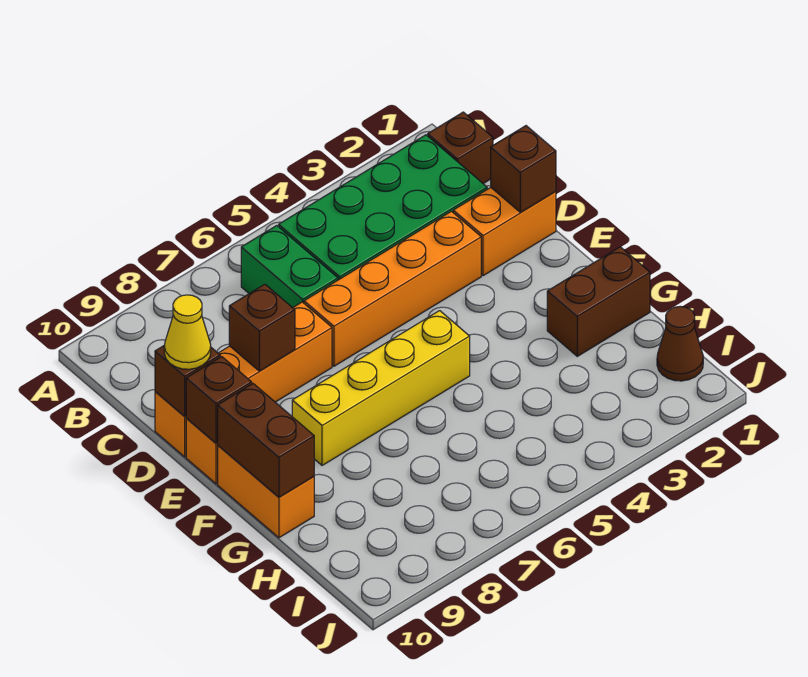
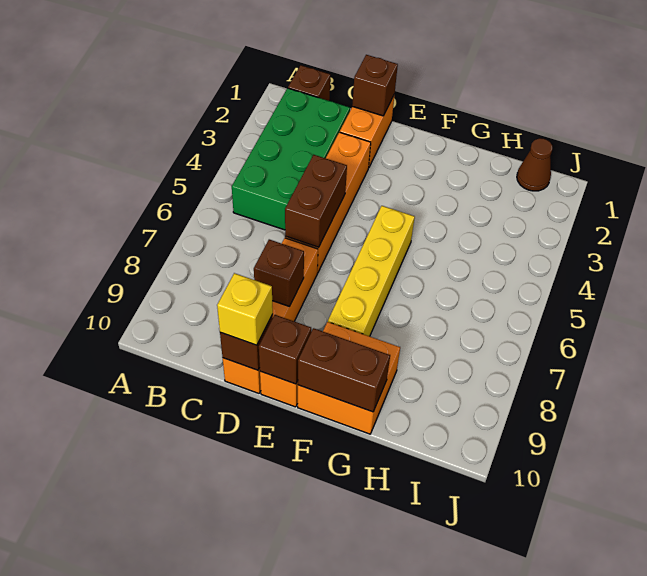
green brick B6:C6 level 1 -> none
yellow cone D10 level 3 -> yellow brick D10 level 3
orange brick F10:G10 level 1 -> orange brick F9:G10 level 1
brown brick G1:G2 level 1 -> brown brick D5:D6 level 2

